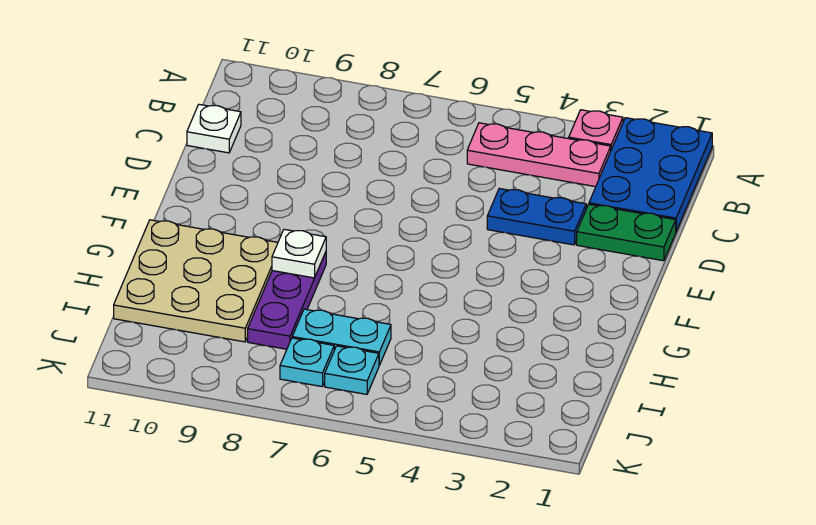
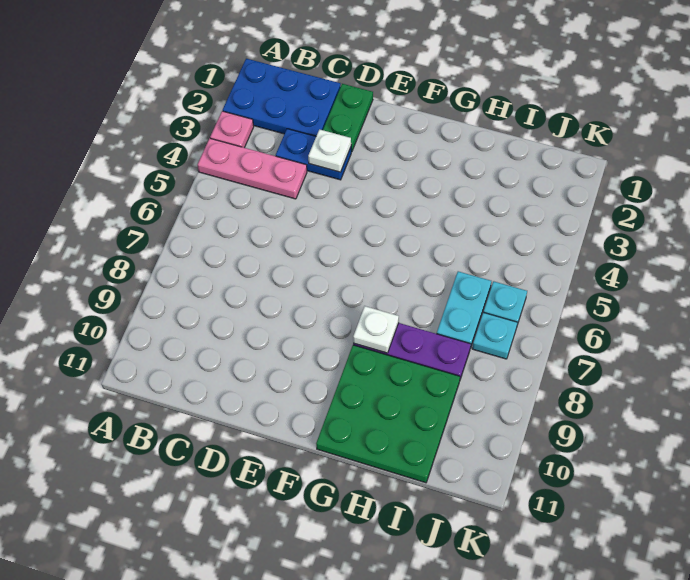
pink plate B3:B5 level 1 -> pink plate A4:C4 level 1
white plate C11 level 1 -> white plate D3 level 2
blue plate D3:D4 level 1 -> blue plate C3:D3 level 1
tan plate G9:I11 level 1 -> green plate G9:I11 level 1

